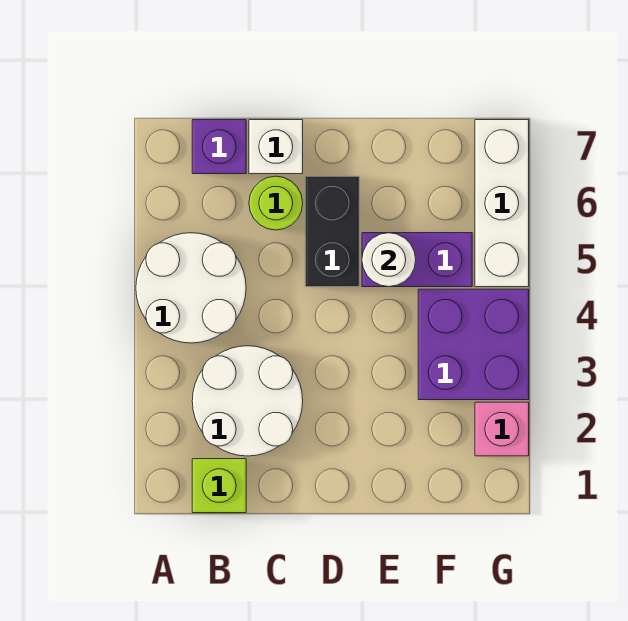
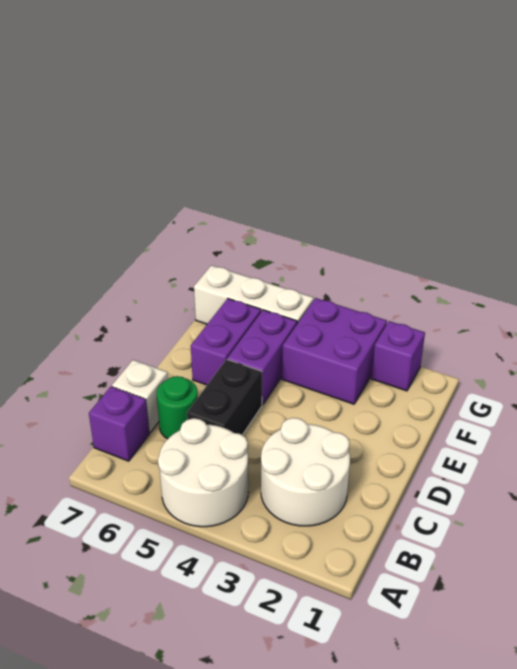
lime brick B1 level 1 -> none
lime round brick C6 level 1 -> green round brick C6 level 1
black brick D5:D6 level 1 -> black brick C5:D5 level 1
white round brick E5 level 2 -> none
none -> purple brick E6:F6 level 1
pink brick G2 level 1 -> purple brick G2 level 1

